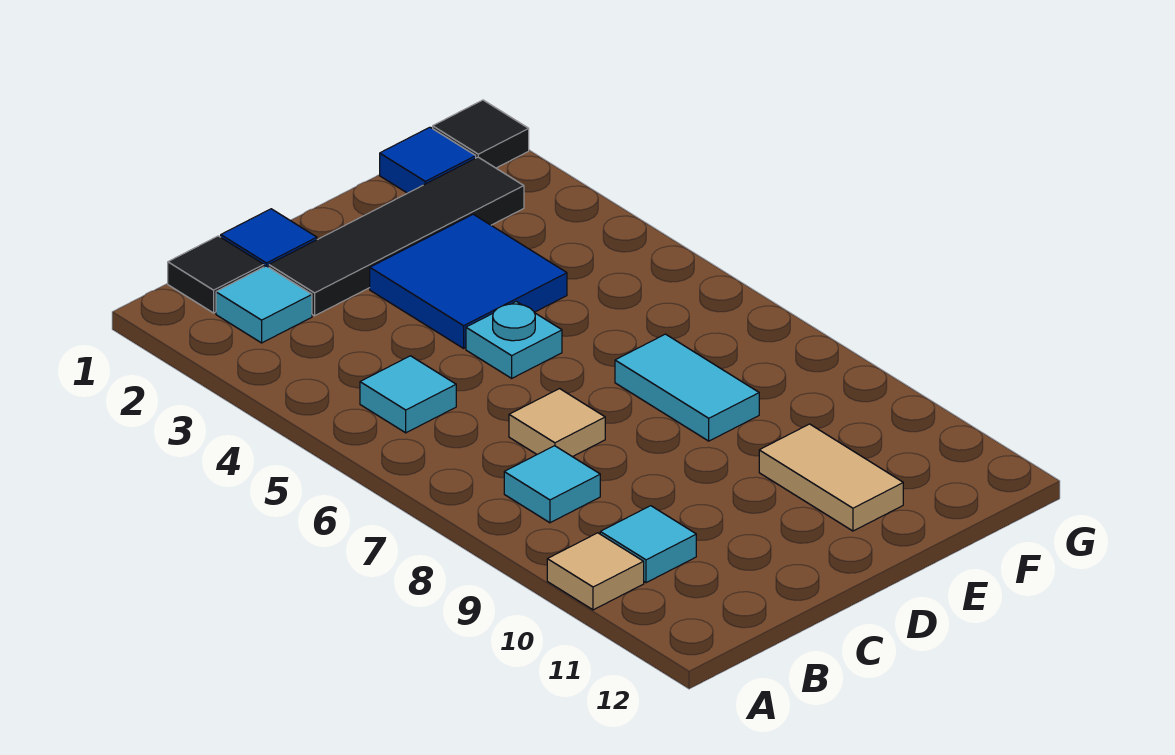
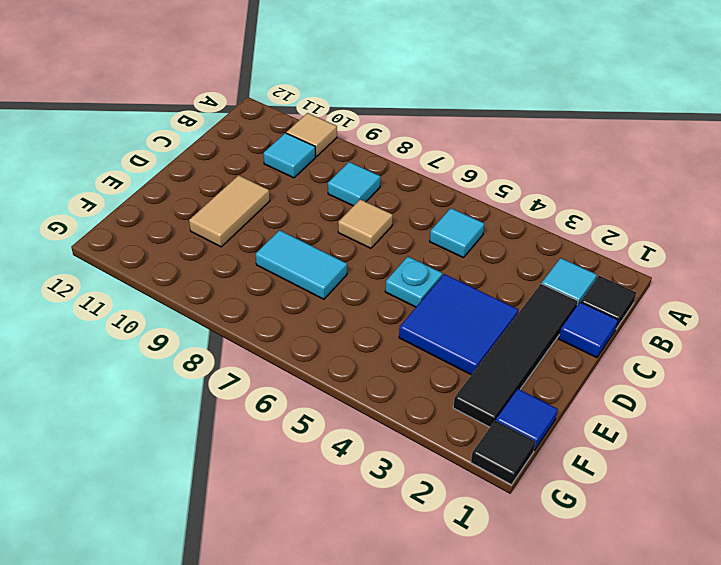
tan tile E10:E11 level 1 -> tan tile D10:E10 level 1

